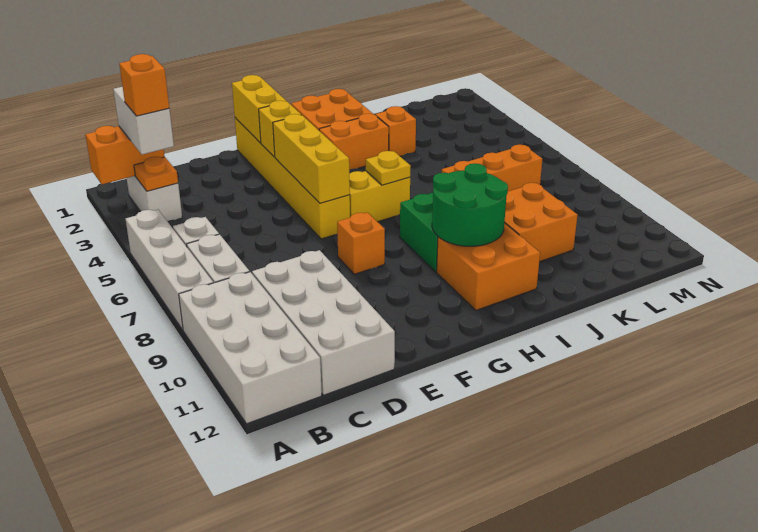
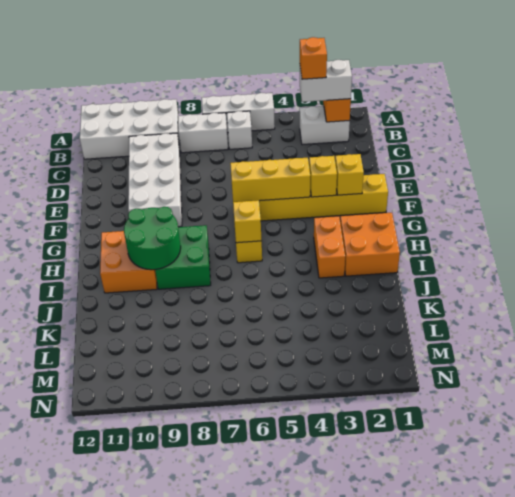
white brick A5:A8 level 1 -> white brick A5:A7 level 1
orange plate B3 level 2 -> none
white brick C9:D12 level 1 -> white brick C9:F10 level 1
yellow brick F1:F2 level 2 -> yellow brick F2 level 2
orange brick F8 level 1 -> none
yellow plate H6 level 2 -> yellow brick H6 level 2
orange brick J3 level 1 -> none
orange brick J7:L7 level 1 -> none
orange brick J9:K10 level 1 -> none

